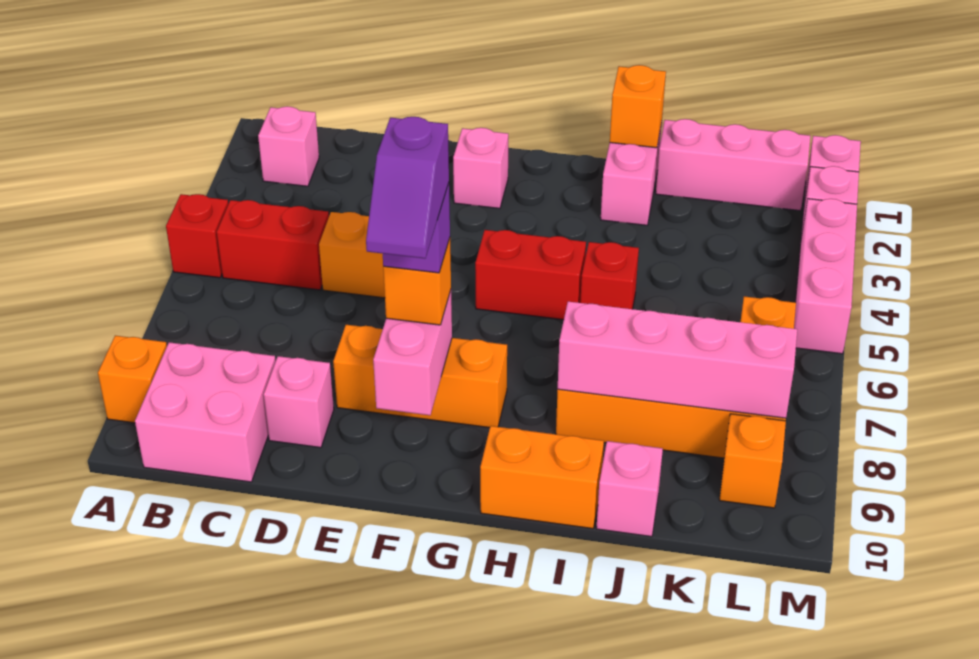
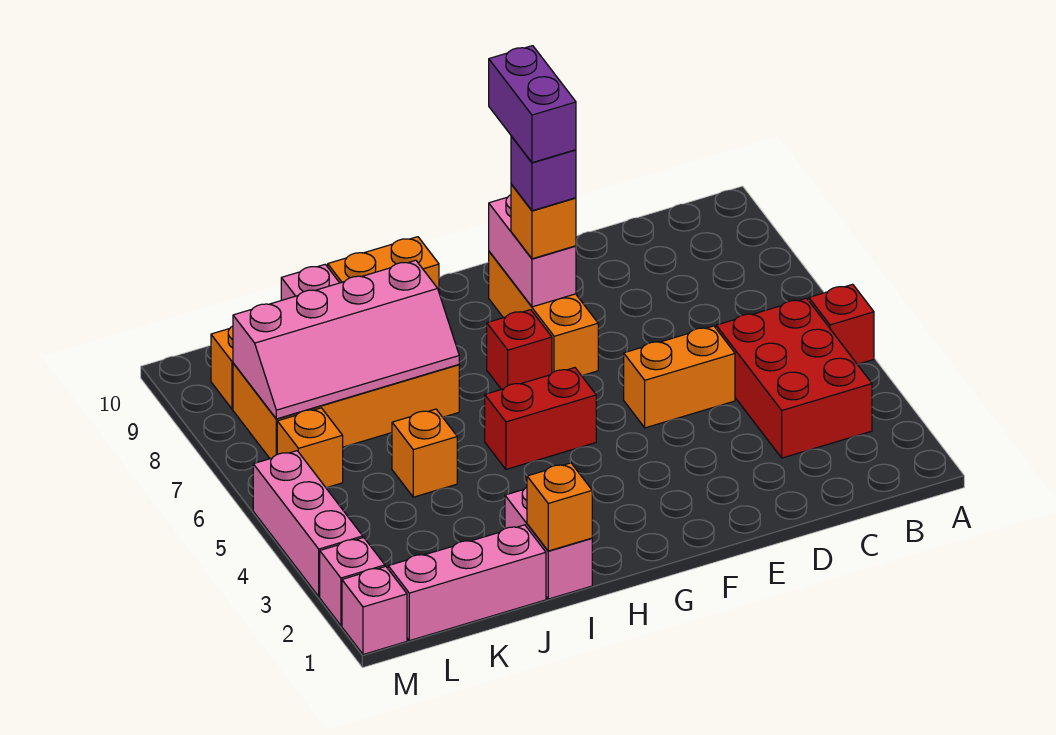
orange brick A9 level 1 -> orange brick J5 level 1
pink brick B2 level 1 -> none
red brick B5:C5 level 1 -> red brick B3:C5 level 1
pink brick B9:C10 level 1 -> none
pink brick D9 level 1 -> none
orange brick E8:G8 level 1 -> orange brick F7:F9 level 1
pink brick F2 level 1 -> none
purple slope F8:F9 level 5 top 8 -> purple brick F8:F9 level 5
red brick I5 level 1 -> red brick G7 level 1

